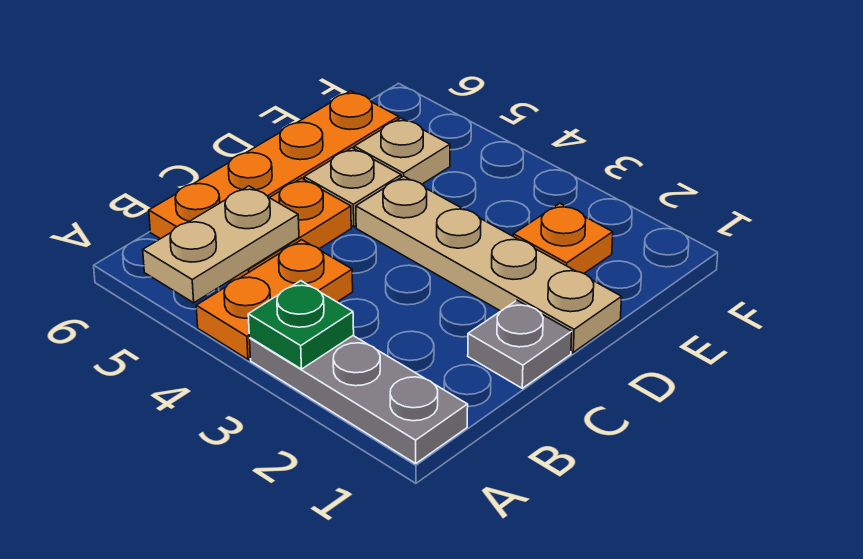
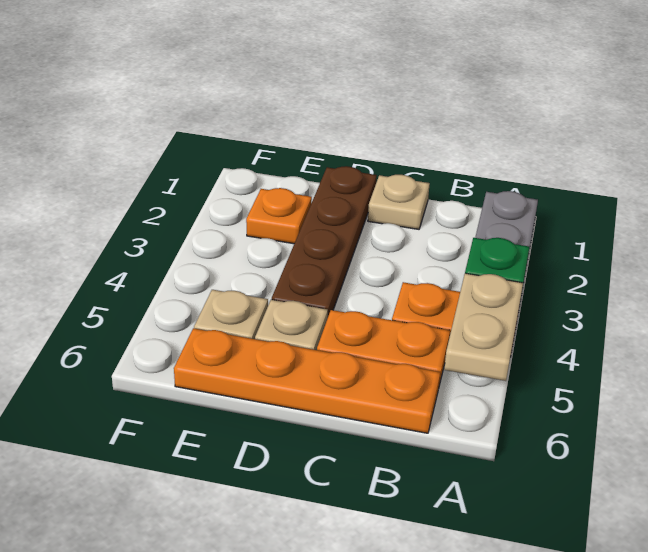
tan plate A5:B5 level 2 -> tan plate A4:A5 level 2
grey plate C1 level 1 -> tan plate C1 level 1
tan plate D1:D4 level 1 -> brown plate D1:D4 level 1

